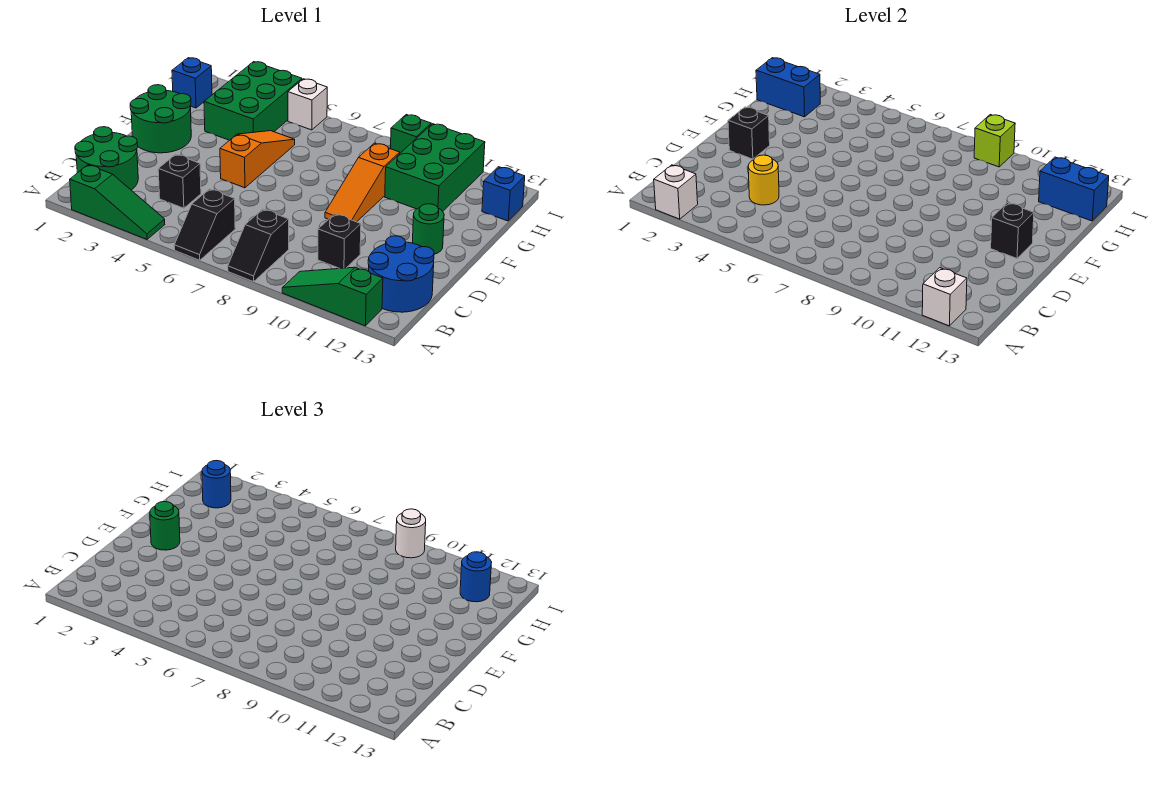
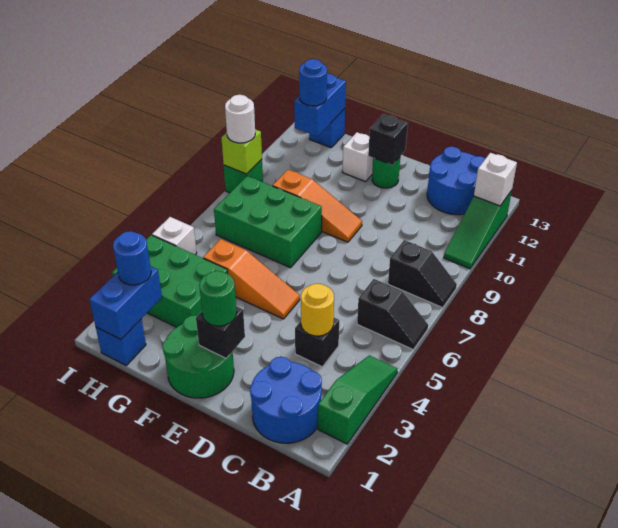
white brick A2 level 2 -> white brick F12 level 1
green round brick B1:C2 level 1 -> blue round brick B1:C2 level 1
black brick C10 level 1 -> none
orange slope E5:G5 level 1 top E -> orange slope E5:G5 level 1 top G
green brick G10:I11 level 1 -> green brick F7:H8 level 1

